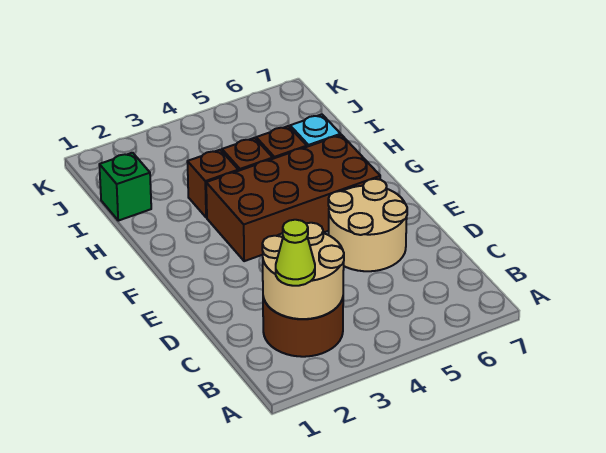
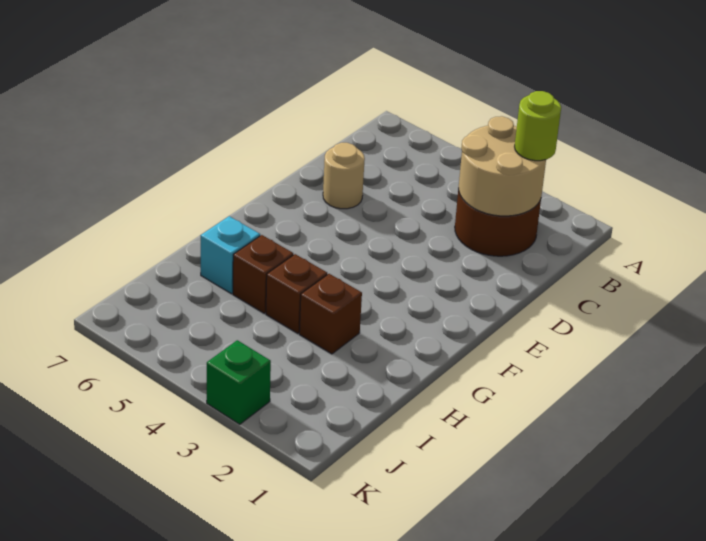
lime cone B2 level 3 -> lime round brick B2 level 3
tan round brick D5:E6 level 1 -> tan round brick D6 level 1
brown brick F3:G6 level 1 -> none
green brick I1 level 1 -> green brick K3 level 1

